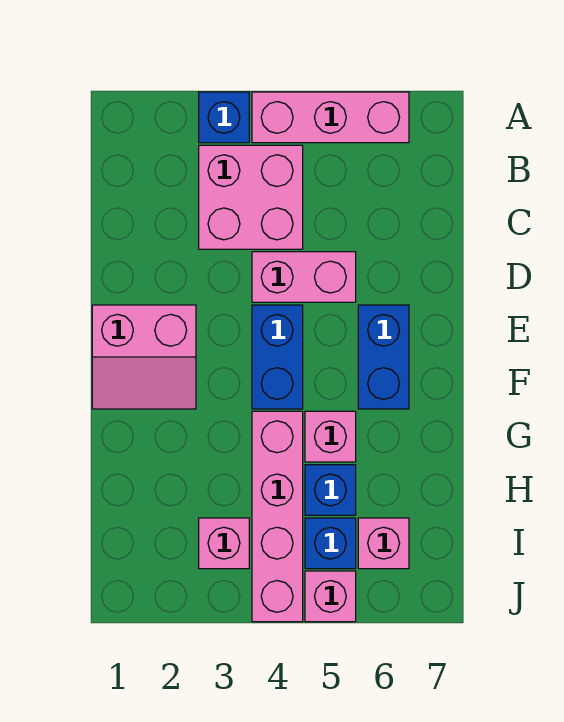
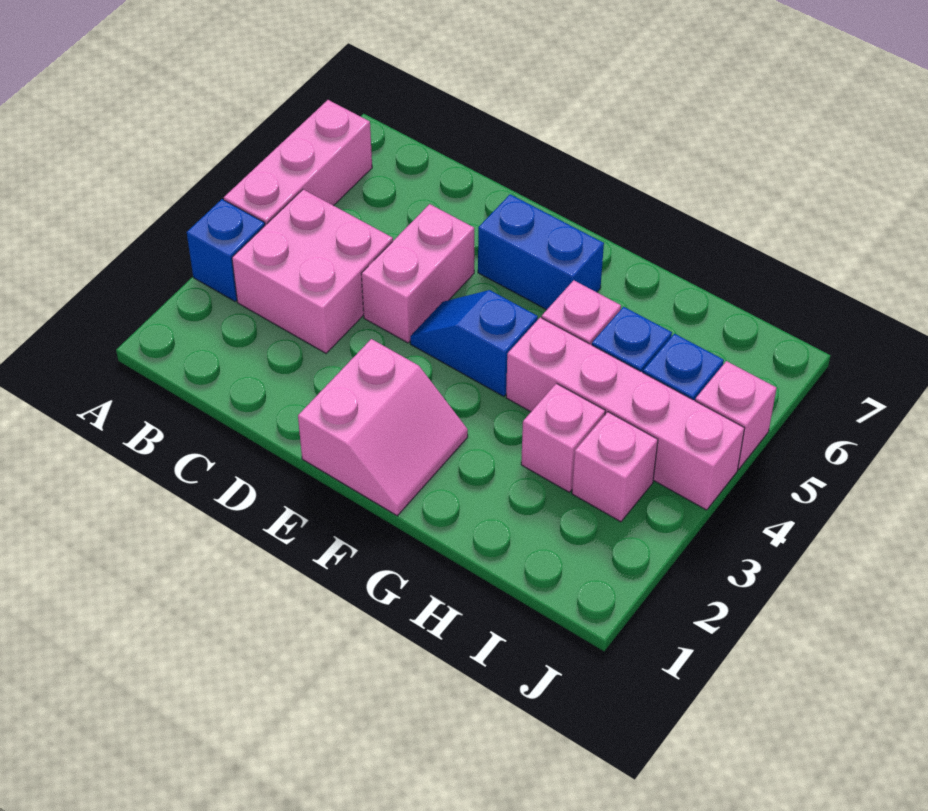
blue brick E4:F4 level 1 -> blue slope E4:F4 level 1 top F
pink brick I6 level 1 -> pink brick H3 level 1

